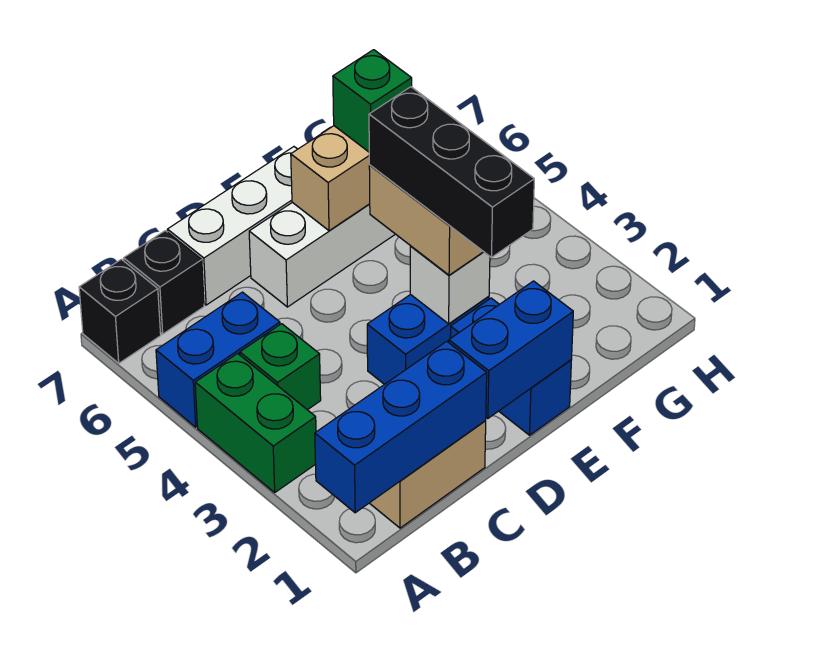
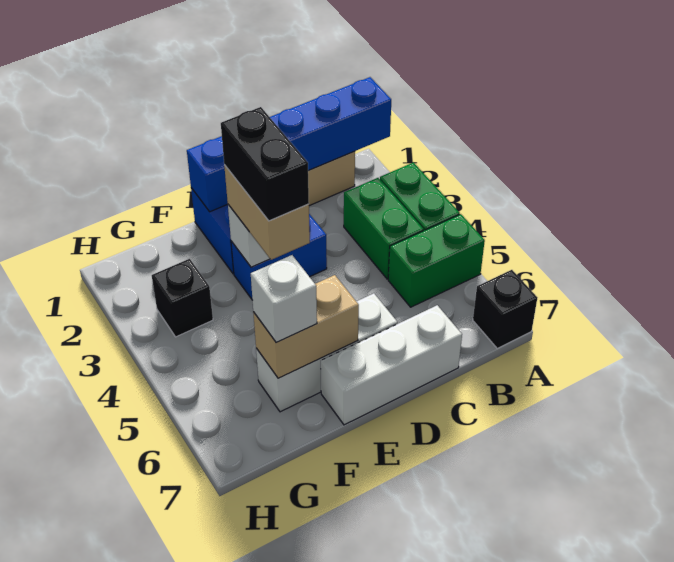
blue brick A5:B5 level 1 -> green brick A5:B5 level 1
green brick B4 level 1 -> green brick B3:B4 level 1
black brick B7 level 1 -> black brick G3 level 1
black brick E2:E4 level 4 -> black brick E3:E4 level 4
green brick F6 level 3 -> white brick F6 level 3

